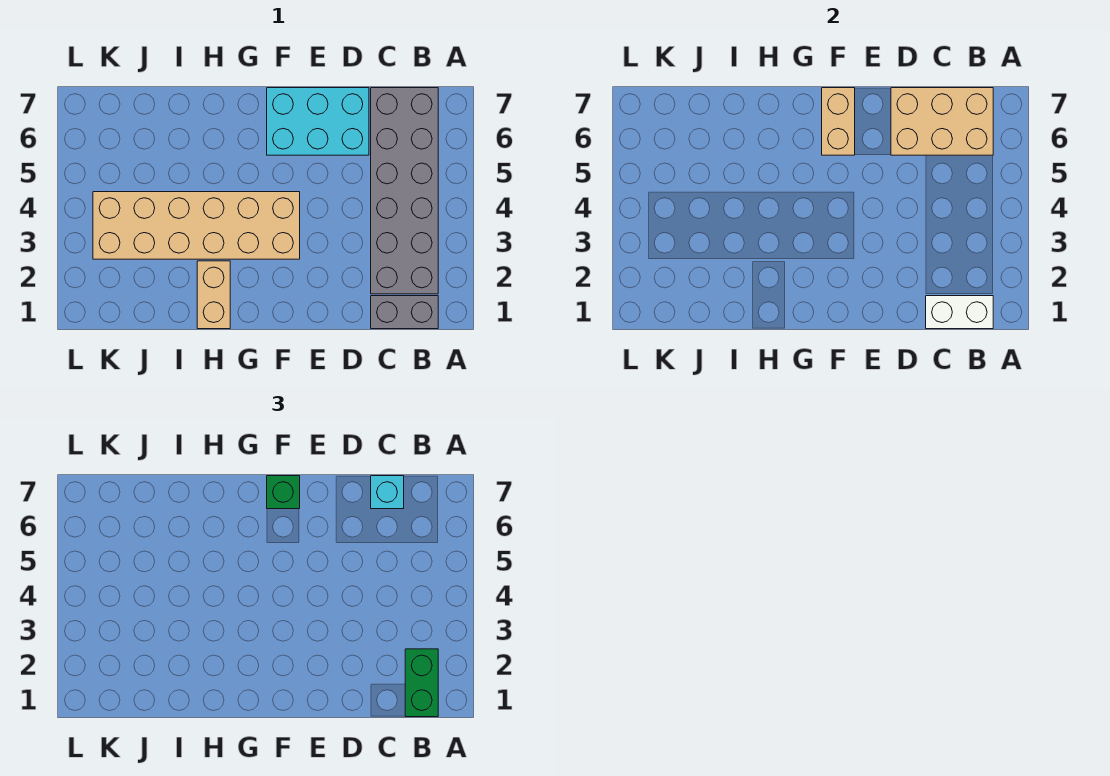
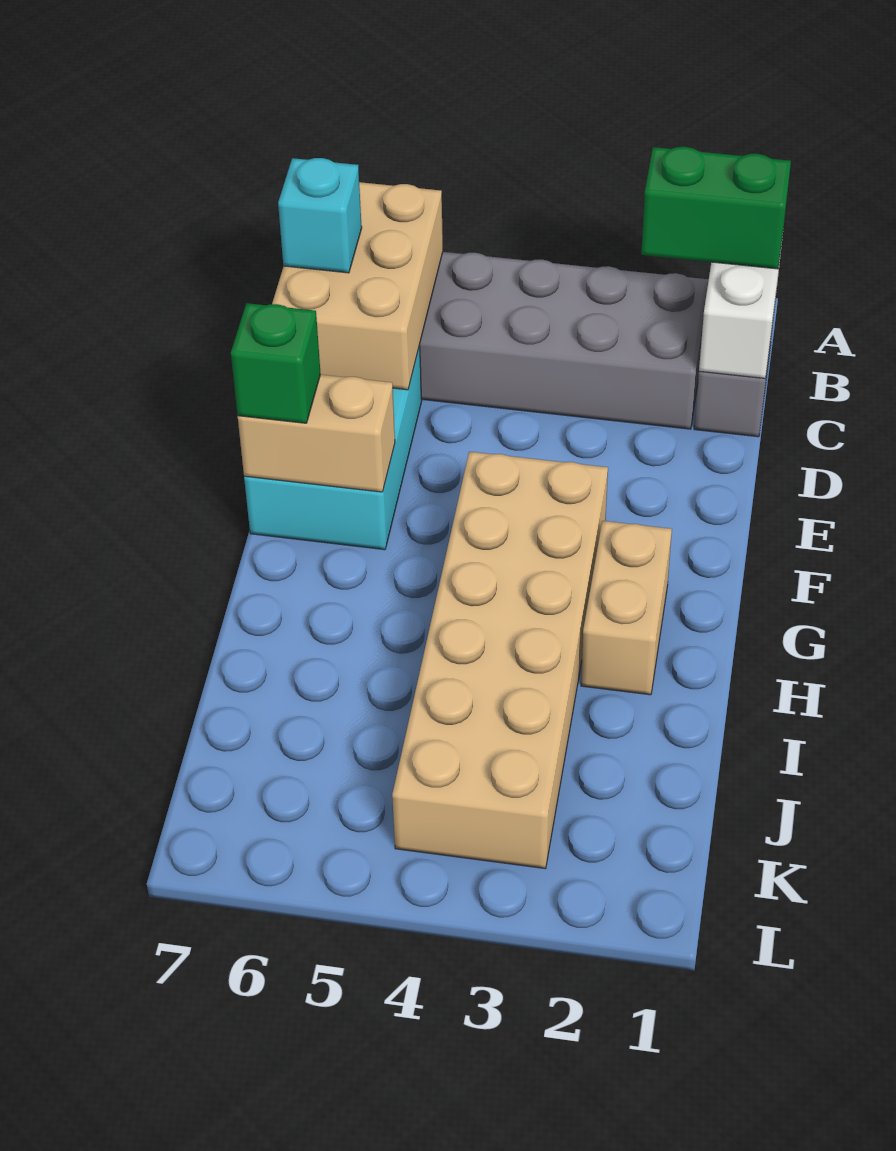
tan brick H1:H2 level 1 -> tan brick G2:H2 level 1

